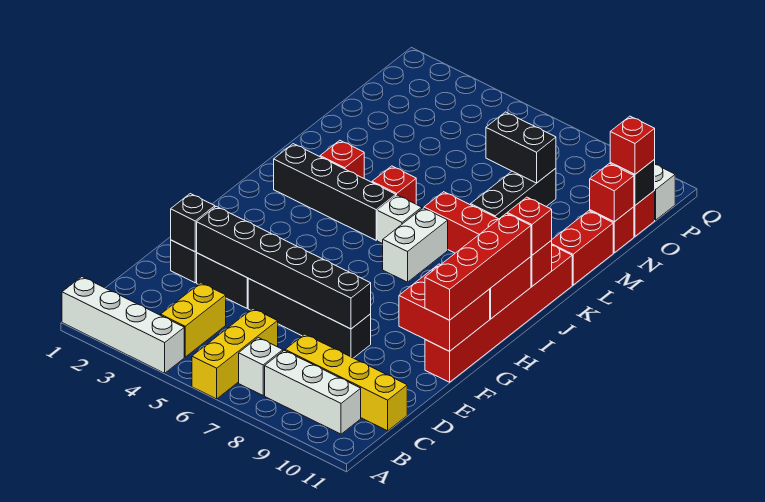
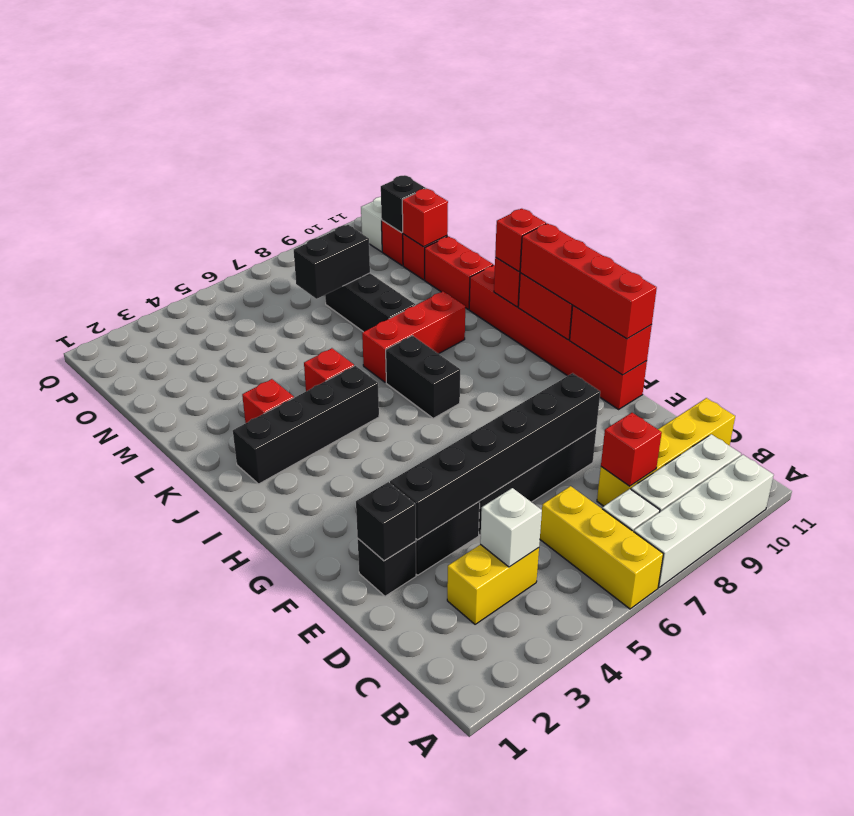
white brick A1:A4 level 1 -> white brick A7:A10 level 1
yellow brick B4:C4 level 1 -> yellow brick C3:C4 level 1
red brick F10:G11 level 2 -> red brick F11:G11 level 2
white brick I7:J7 level 1 -> black brick I7:J7 level 1
white brick J6 level 1 -> white brick C4 level 2
red brick O11 level 3 -> red brick C8 level 2

